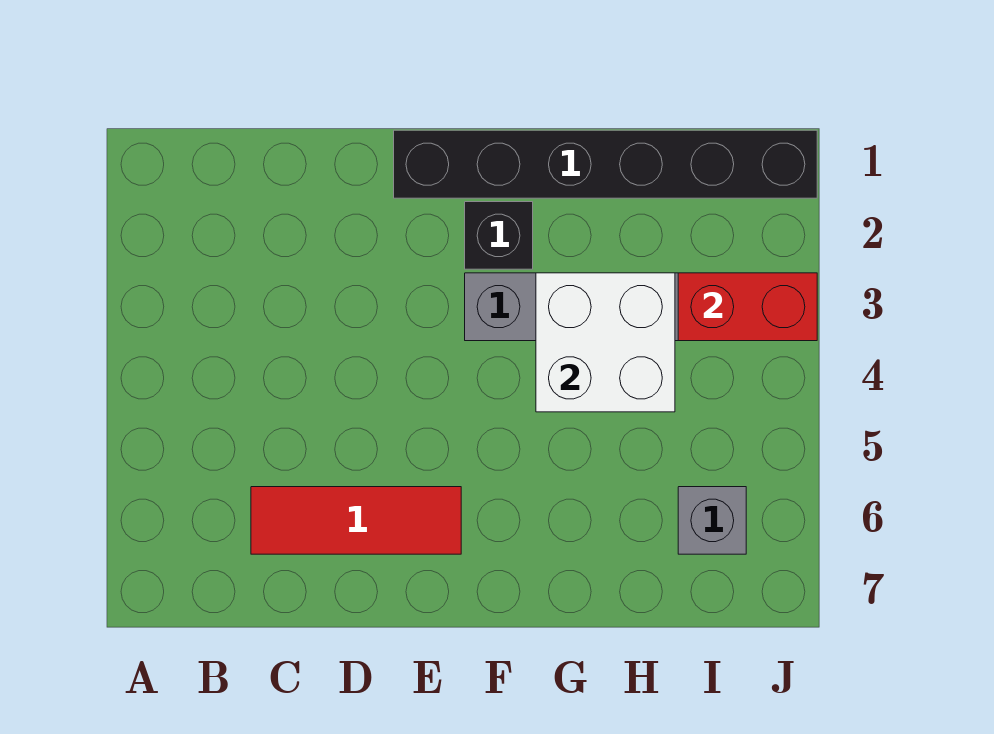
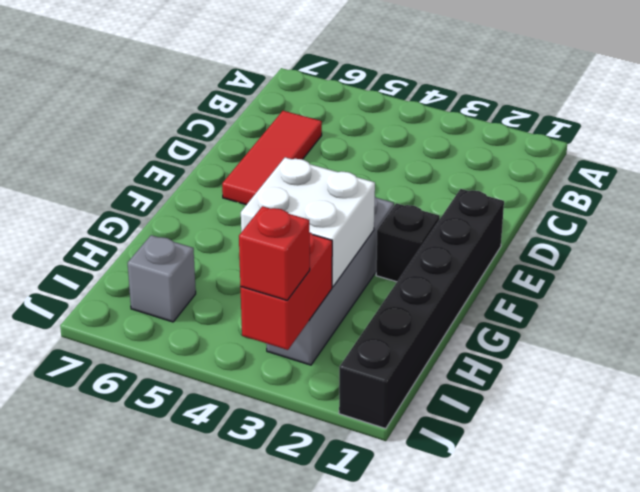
none -> red brick J3 level 3

